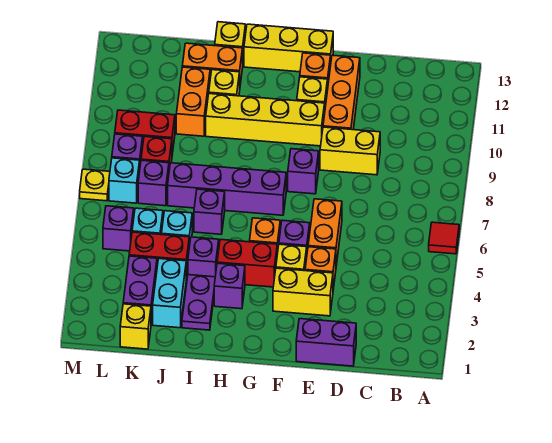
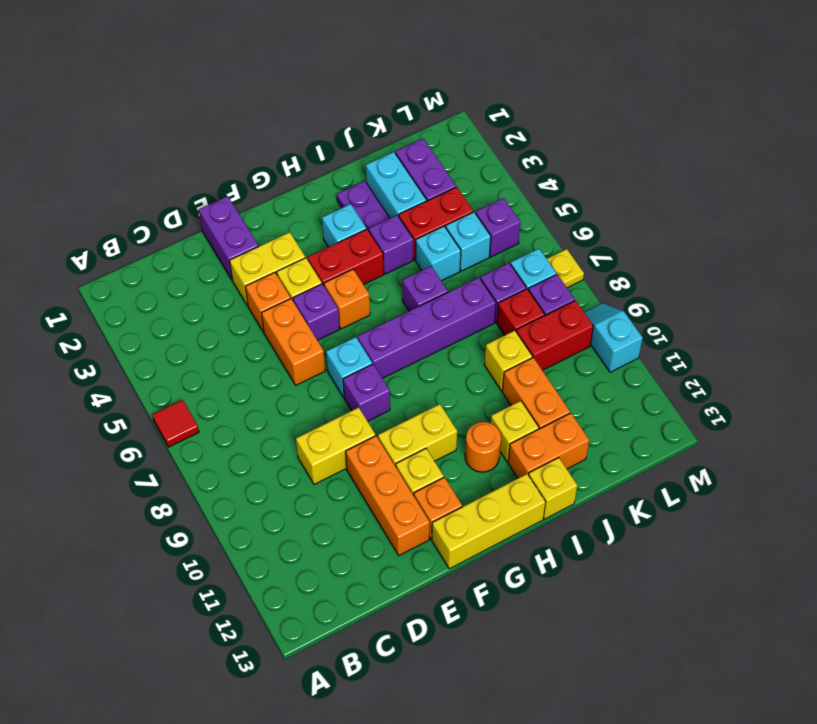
purple brick D1:E1 level 1 -> purple brick E1:E2 level 1
none -> cyan brick F7 level 1
yellow brick F10:I10 level 1 -> yellow brick F10:G10 level 1
purple brick H3 level 1 -> cyan brick H3 level 1
none -> orange round brick H11 level 1
yellow brick K1 level 1 -> yellow brick J9 level 1
none -> cyan slope M9:M10 level 1 top 10

